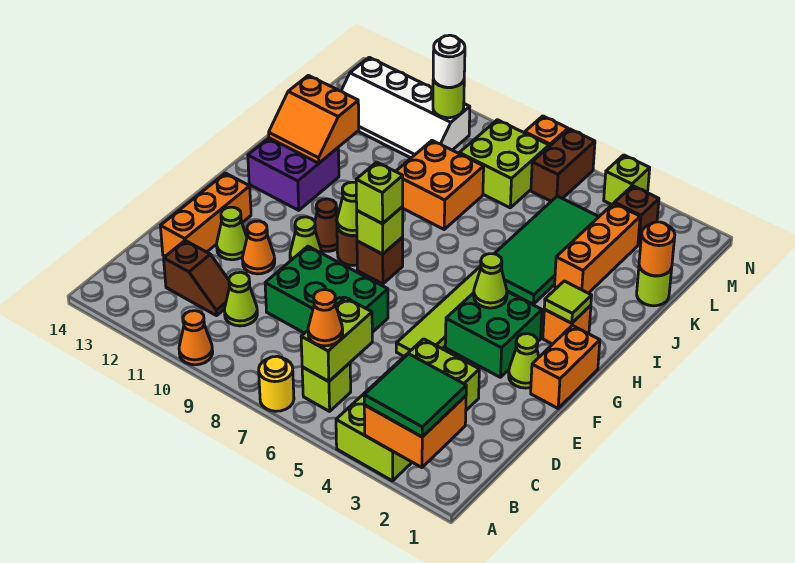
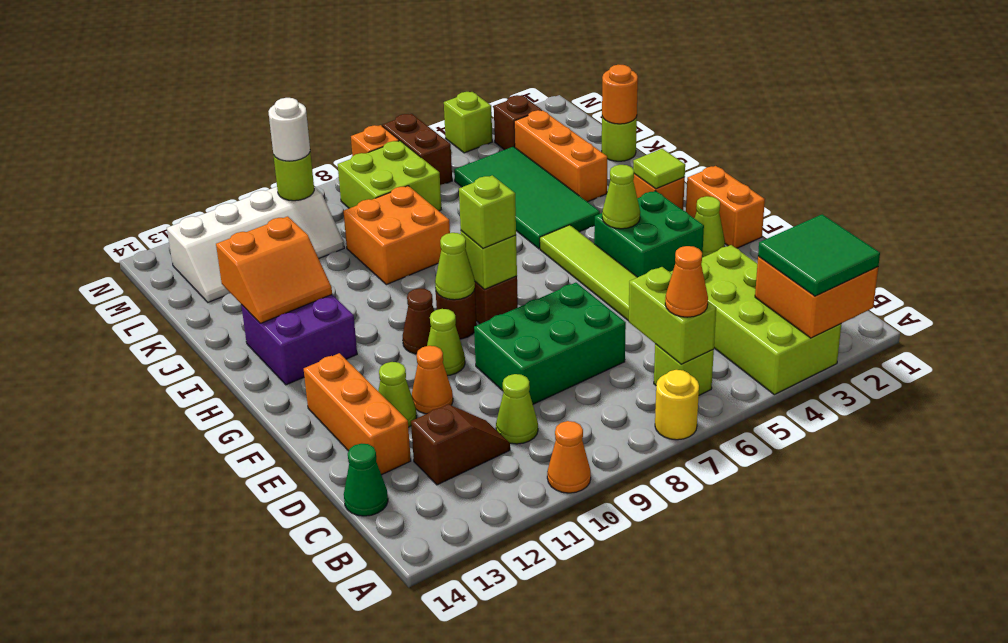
none -> green cone C14 level 1

